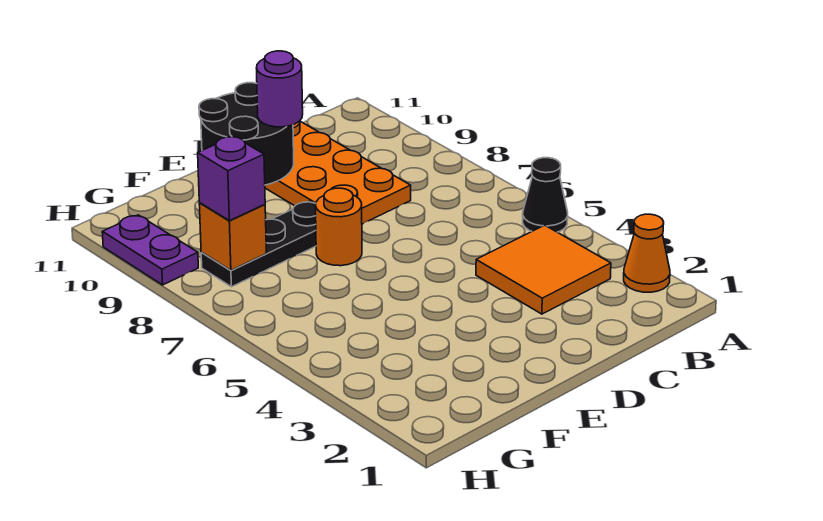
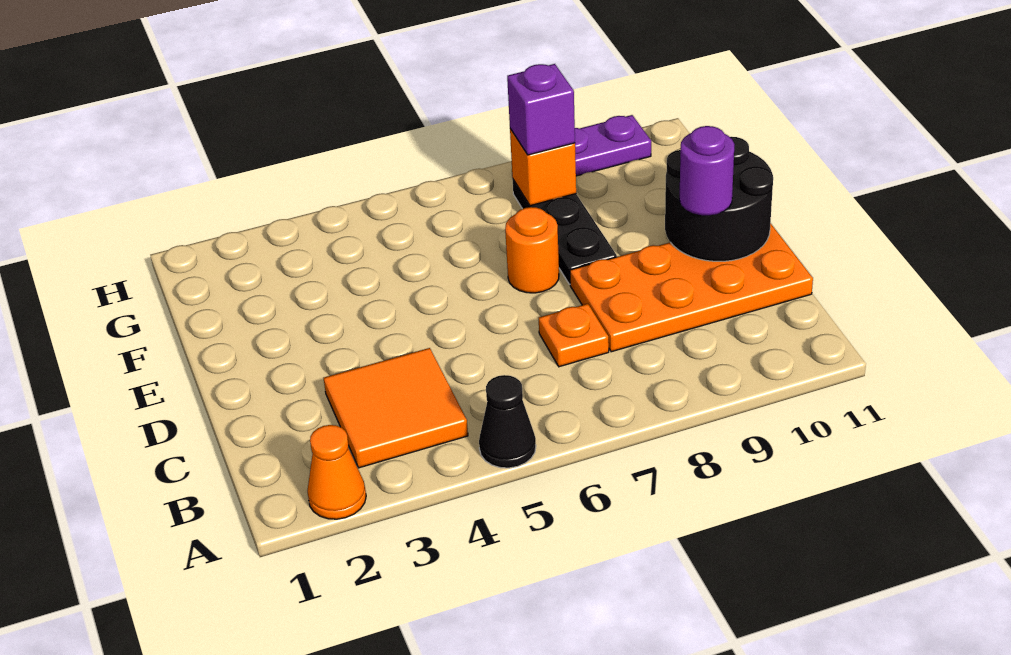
none -> orange plate C7 level 1

